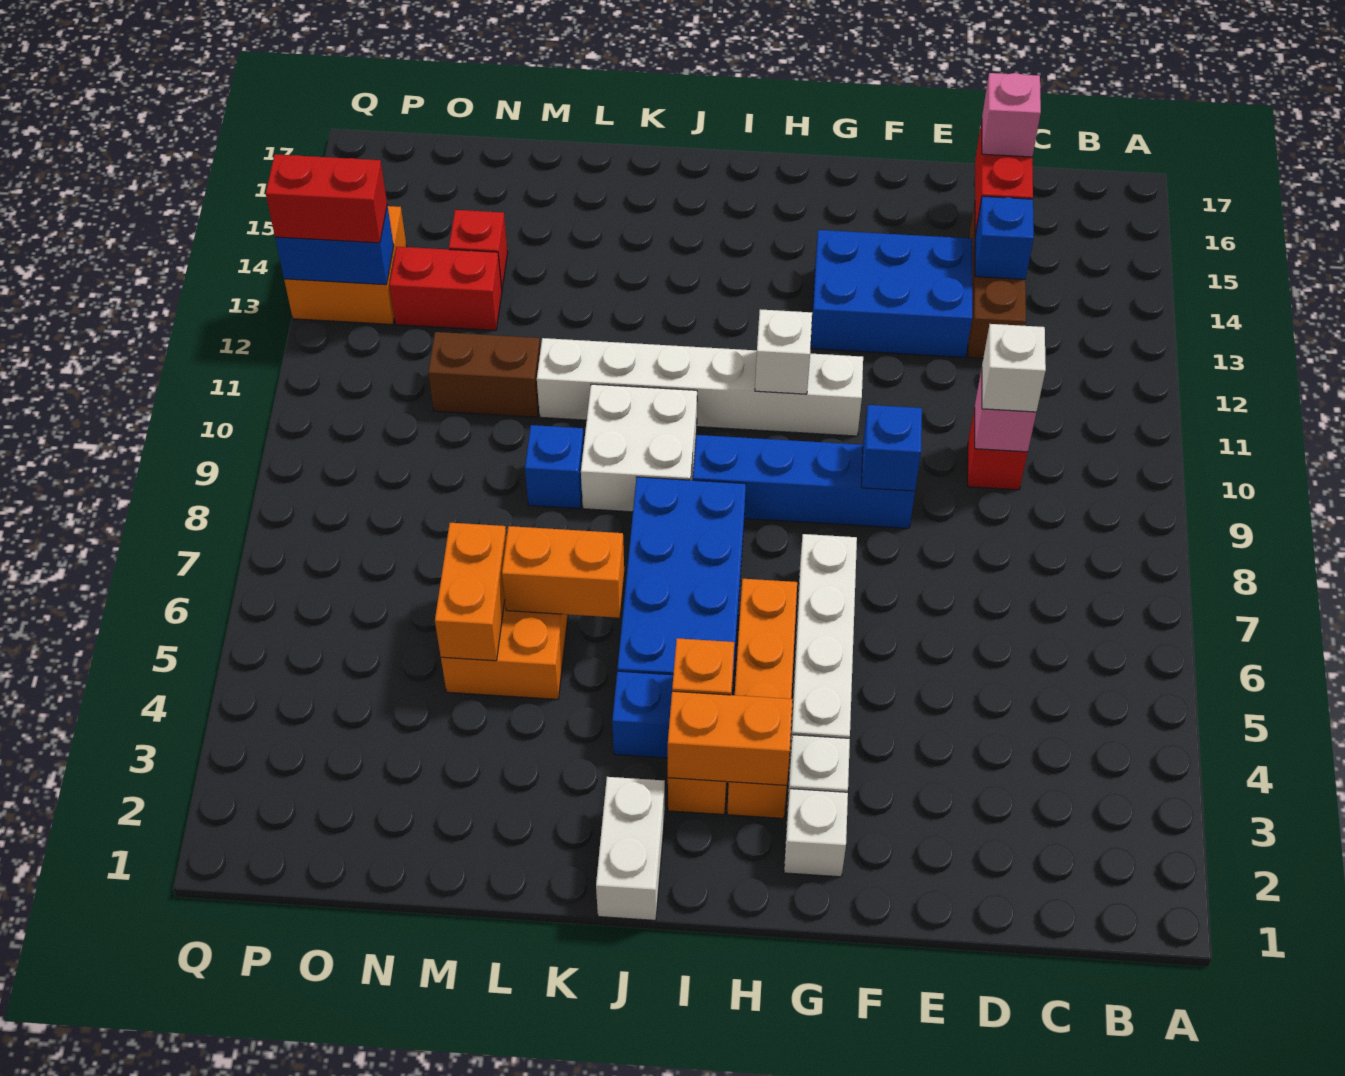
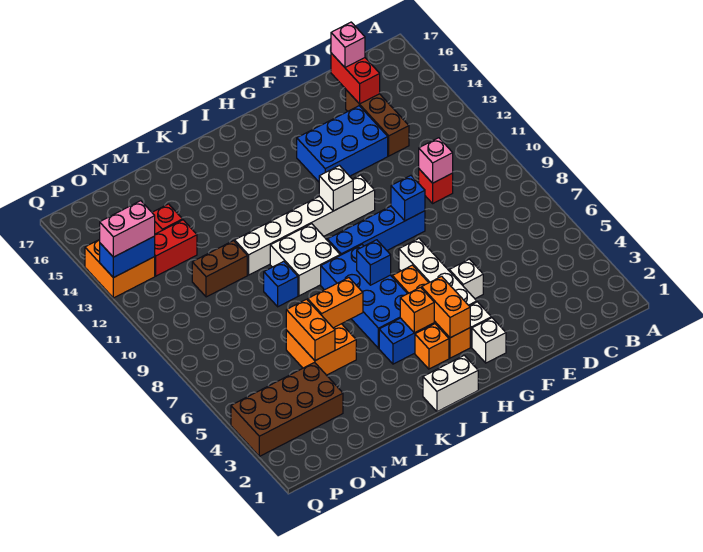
white brick D10 level 3 -> white brick F5 level 1
blue brick D14 level 2 -> blue brick I7 level 2
orange brick H3:I3 level 2 -> orange brick H3:H4 level 2
white brick J1:J2 level 1 -> white brick I1:J1 level 1
none -> brown brick N3:Q4 level 1
red brick P13:Q13 level 3 -> pink brick P13:Q13 level 3

